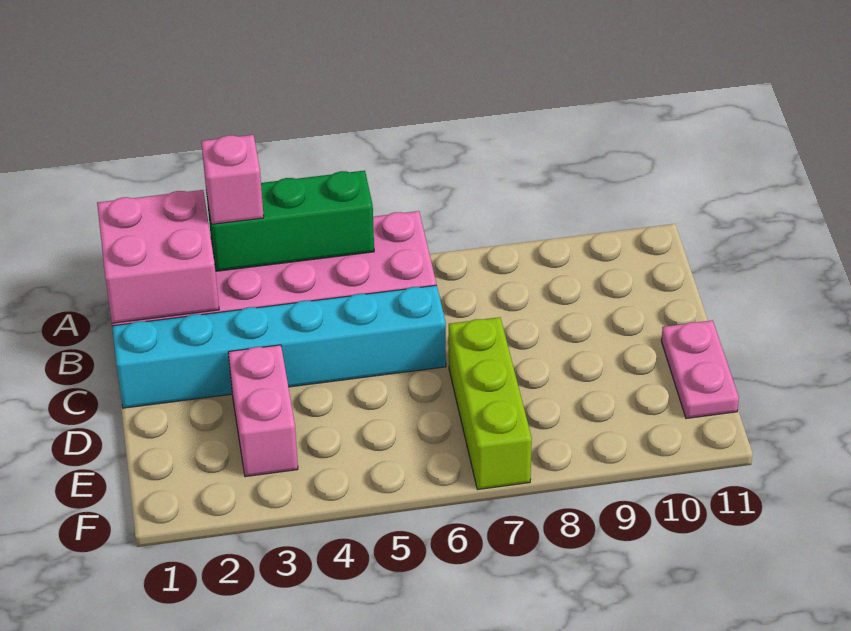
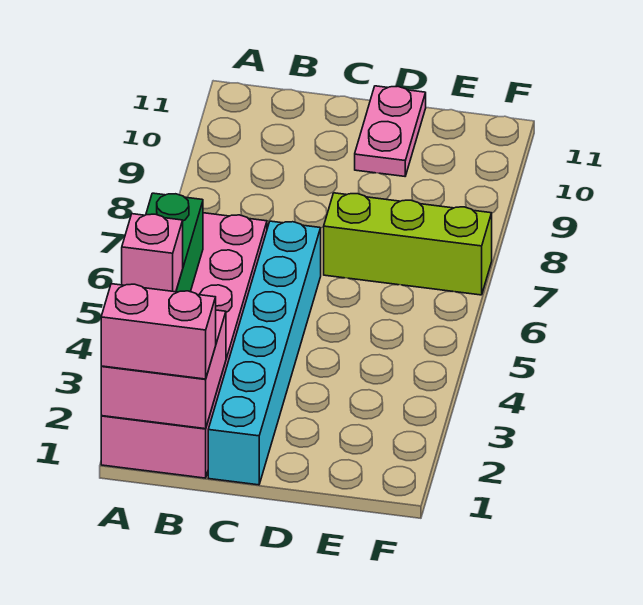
pink brick D3:E3 level 1 -> pink brick A1:B1 level 3
pink plate D11:E11 level 1 -> pink plate D10:D11 level 1

